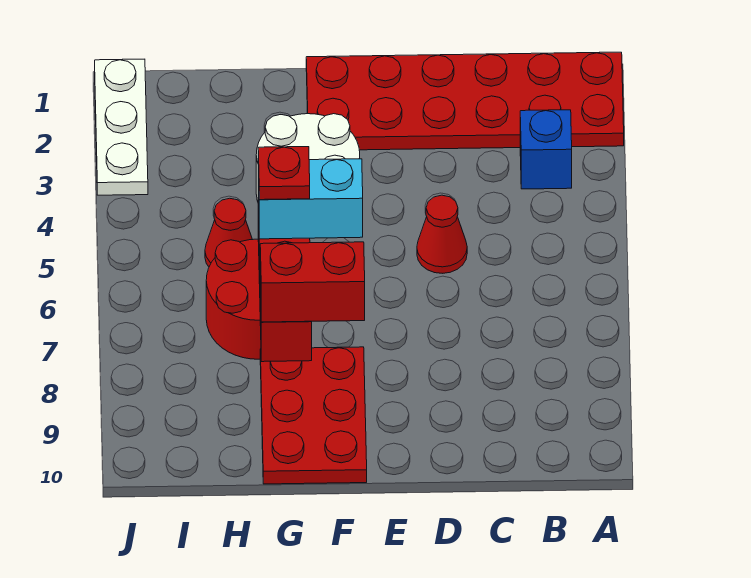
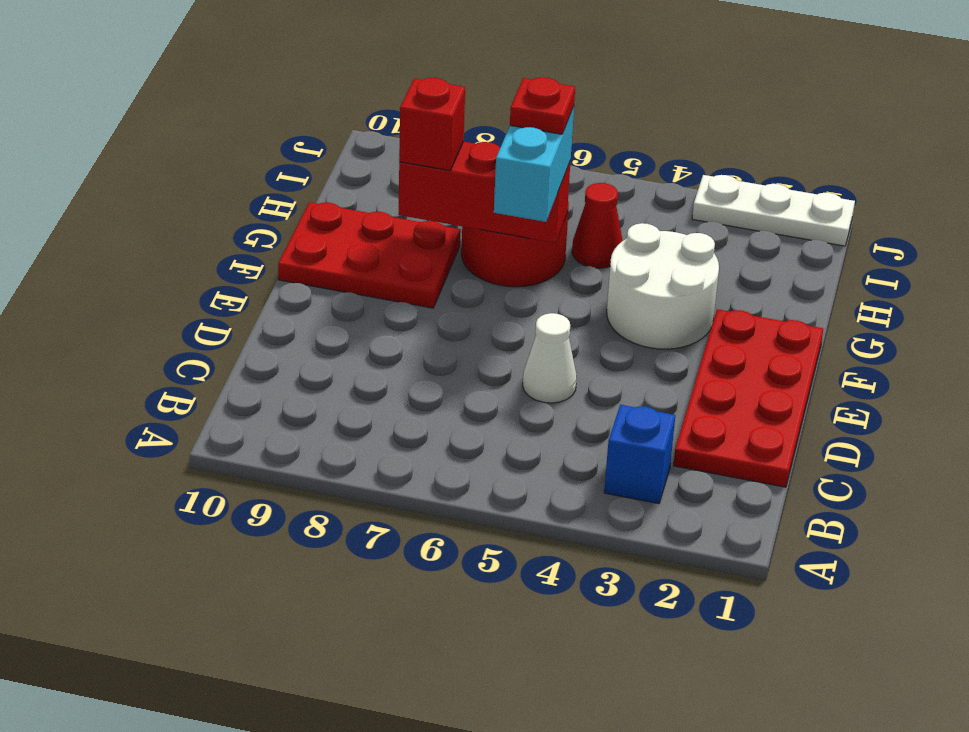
red plate A1:F2 level 1 -> red plate C1:F2 level 1
red cone D5 level 1 -> white cone D5 level 1
red brick F8:G8 level 3 -> red brick G8 level 3

